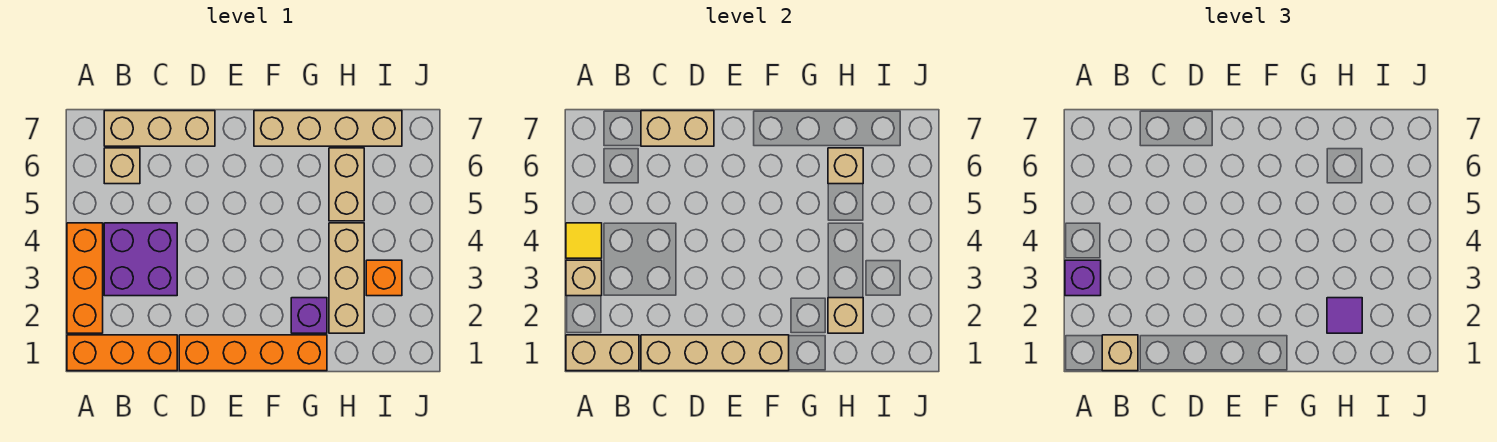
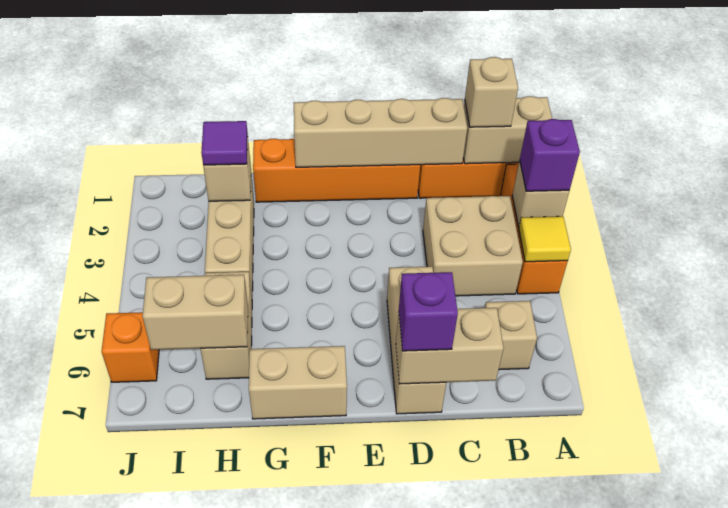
purple brick B3:C4 level 1 -> tan brick B3:C4 level 1
tan brick B7:D7 level 1 -> tan brick D5:D7 level 1
tan brick F7:I7 level 1 -> tan brick F7:G7 level 1
purple brick G2 level 1 -> purple brick D7 level 3
tan brick H6 level 2 -> tan brick H6:I6 level 2
orange brick I3 level 1 -> orange brick J6 level 1

